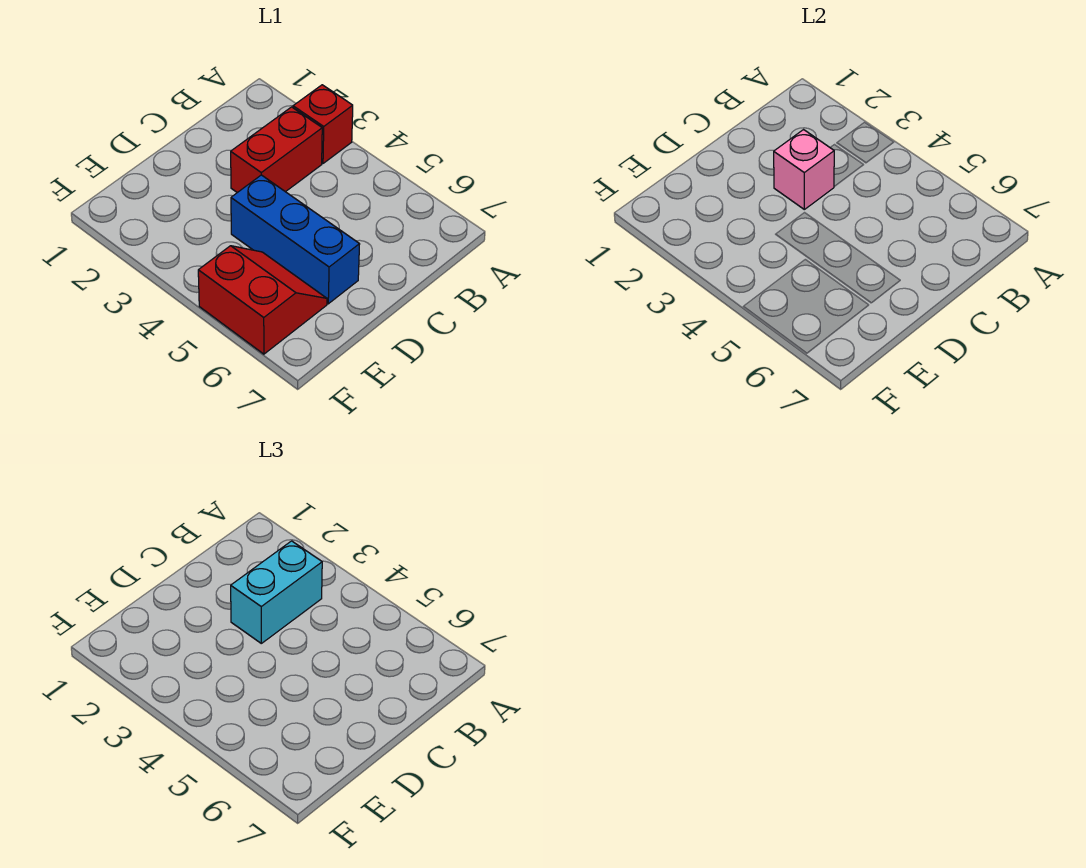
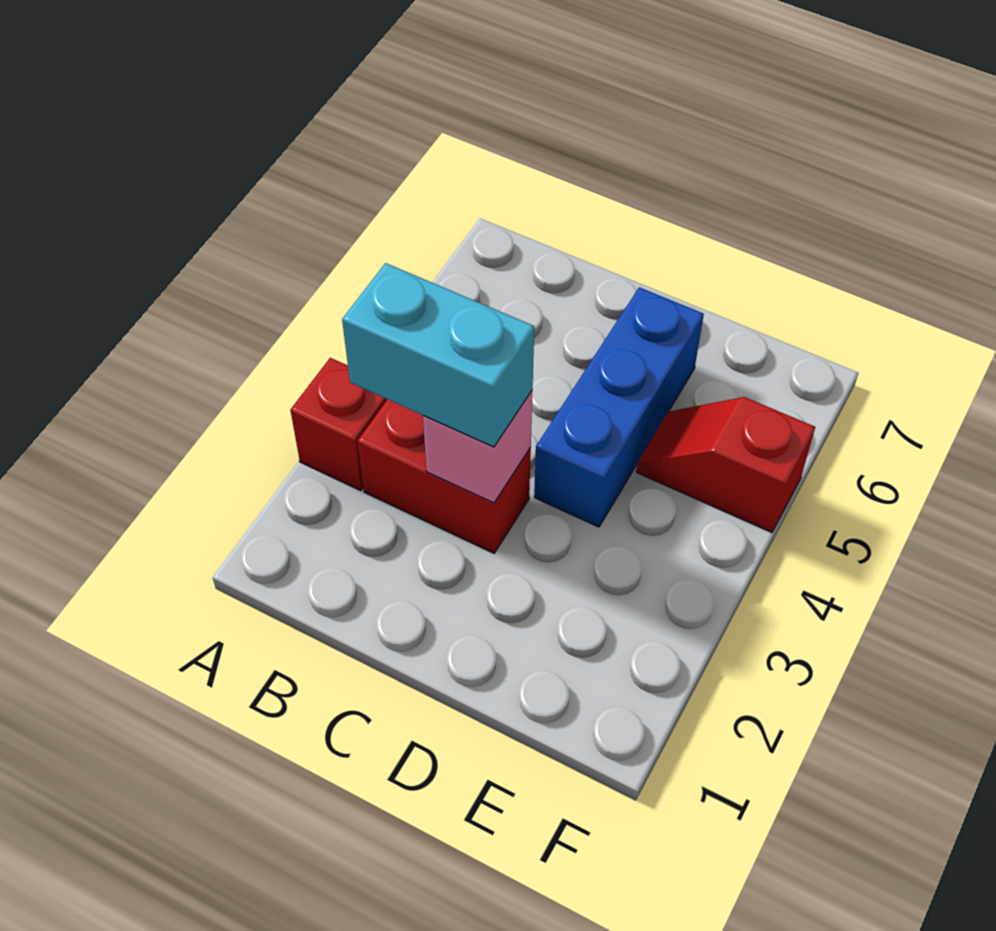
red slope E5:F6 level 1 top F -> red slope E5:F5 level 1 top F

